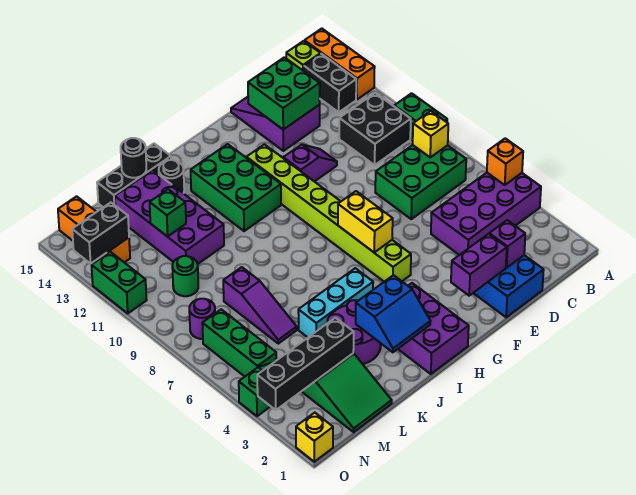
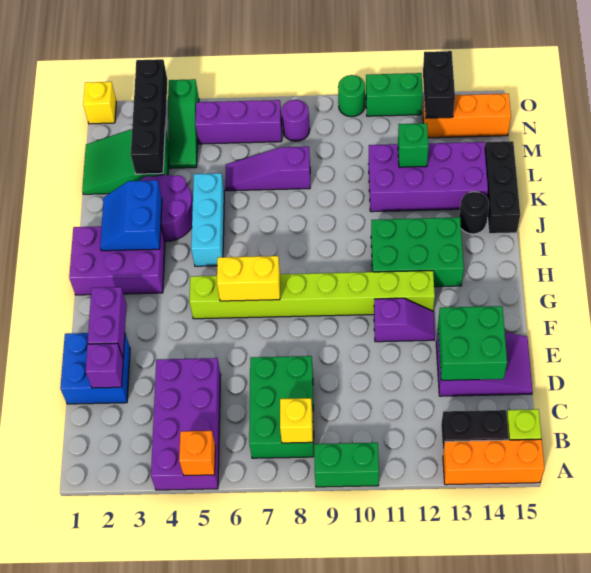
black brick B10:C11 level 1 -> none
purple slope E11:F11 level 1 top F -> purple slope F11:F12 level 1 top 11
black round brick K15 level 2 -> none
green round brick M10 level 1 -> green round brick O10 level 1
green brick N5:N7 level 1 -> purple brick N5:N7 level 1

